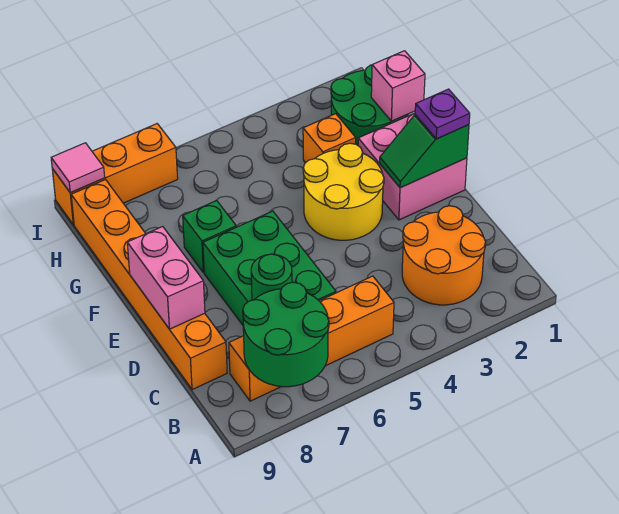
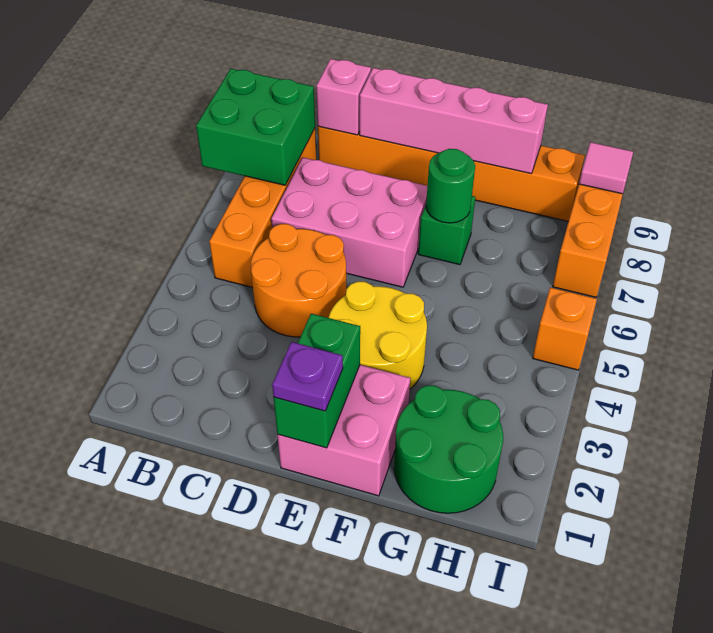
green round brick A7:B8 level 2 -> green brick A7:B8 level 2
orange round brick B2:C3 level 1 -> orange round brick C4:D5 level 1
green brick C6:E7 level 1 -> pink brick C6:E7 level 1
green round brick C7 level 2 -> green round brick F7 level 2
pink brick D9:E9 level 2 -> pink brick D9:G9 level 2
green slope E1:E2 level 2 top 1 -> green brick E1:E2 level 2
pink brick G1 level 2 -> pink brick C9 level 2
orange brick G3 level 1 -> orange brick I5 level 1

